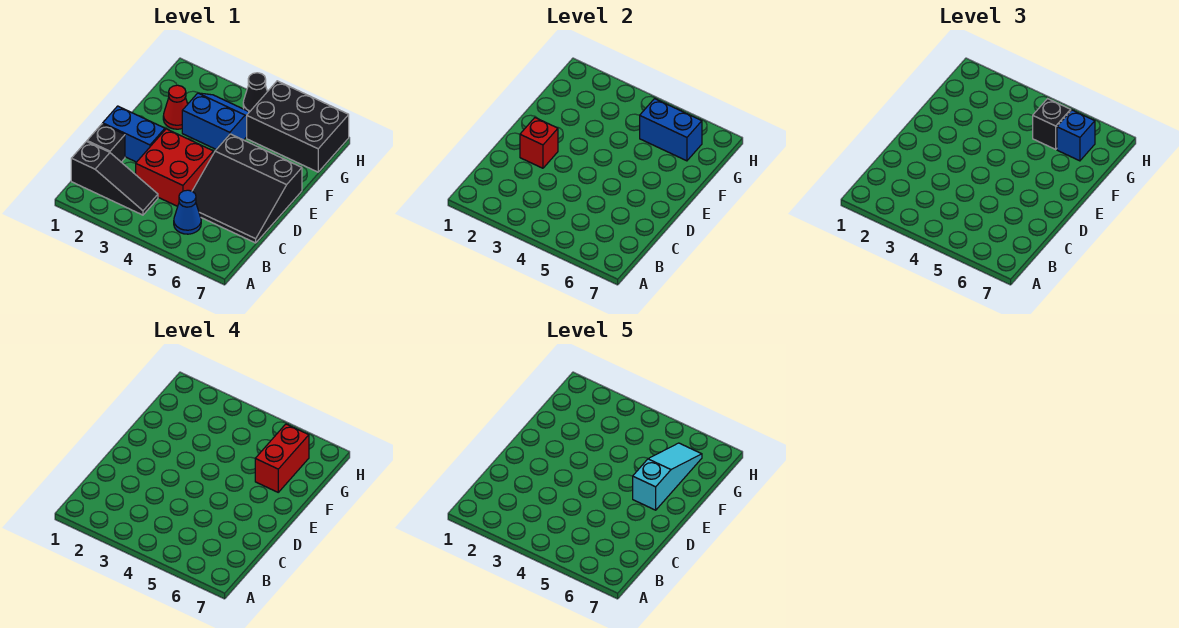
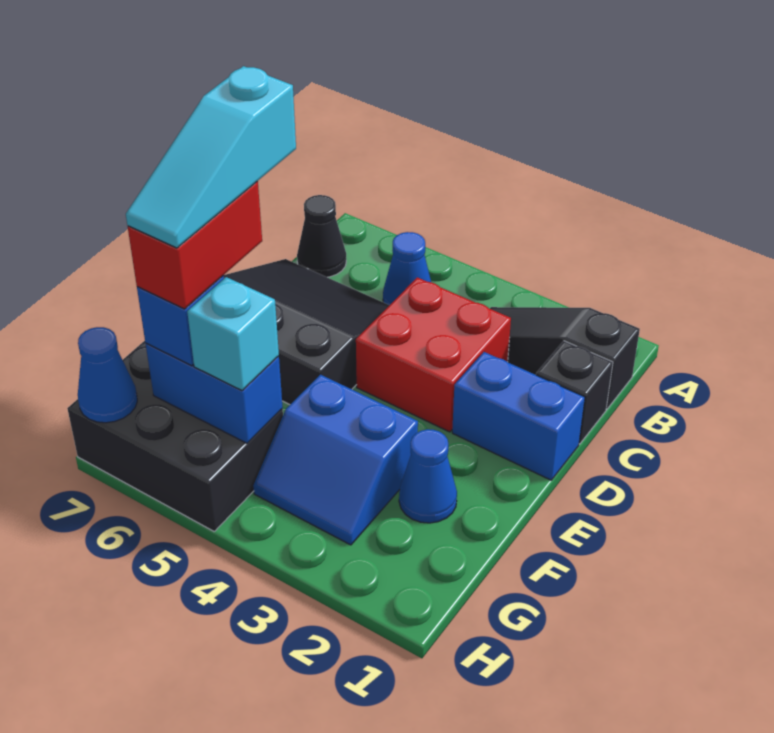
red brick D2 level 2 -> none
red cone F2 level 1 -> blue cone F2 level 1
black brick G5 level 3 -> cyan brick G5 level 3
black cone H4 level 1 -> black cone B7 level 1
none -> blue cone H7 level 2

